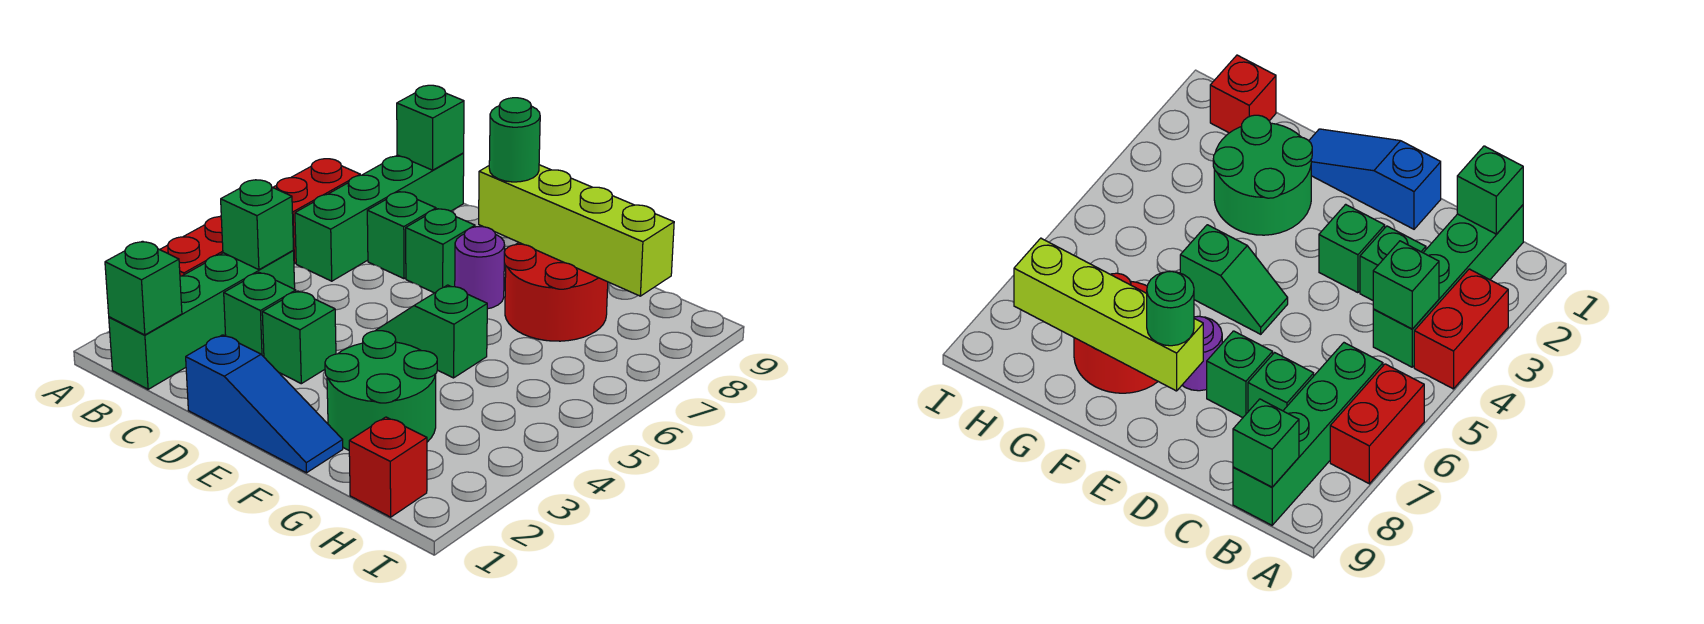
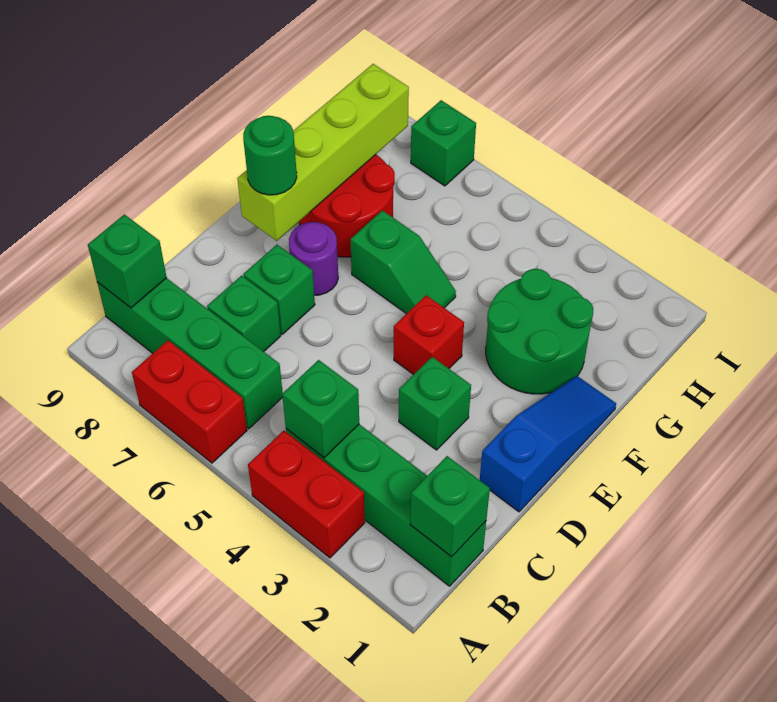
green brick C3 level 1 -> green brick I7 level 1
green slope E5:F5 level 1 top F -> green slope F5:F6 level 1 top 6
red brick H1 level 1 -> red brick E4 level 1

